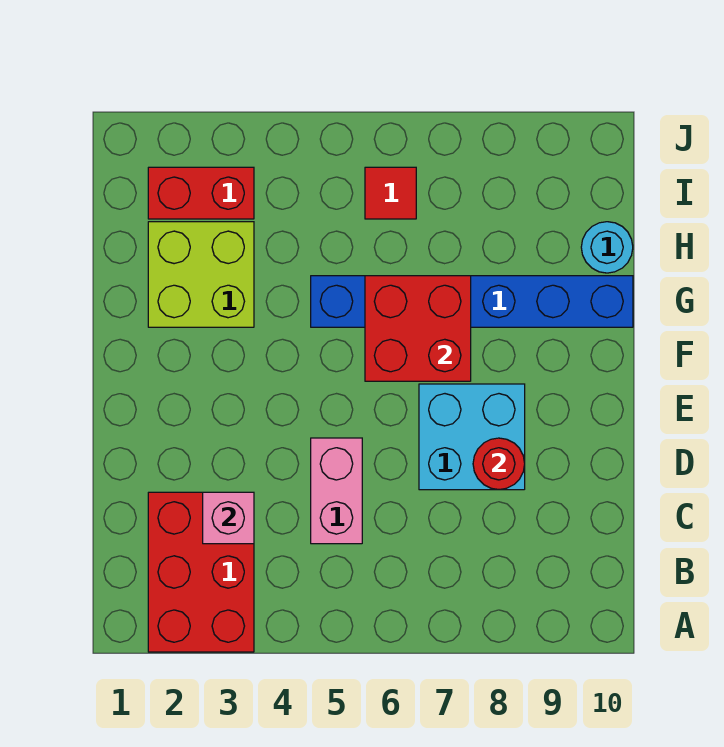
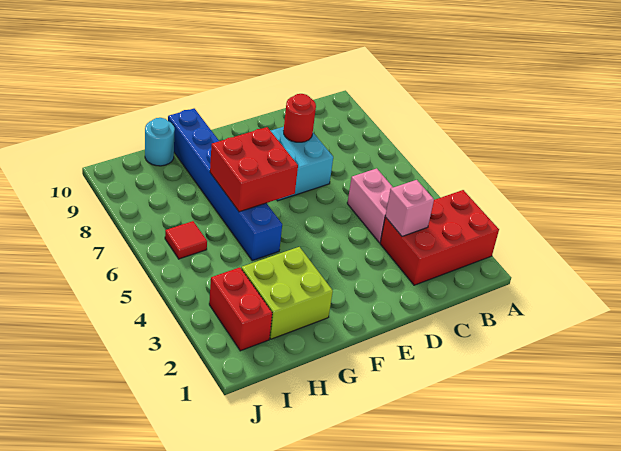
pink brick C5:D5 level 1 -> pink brick C4:C5 level 1

